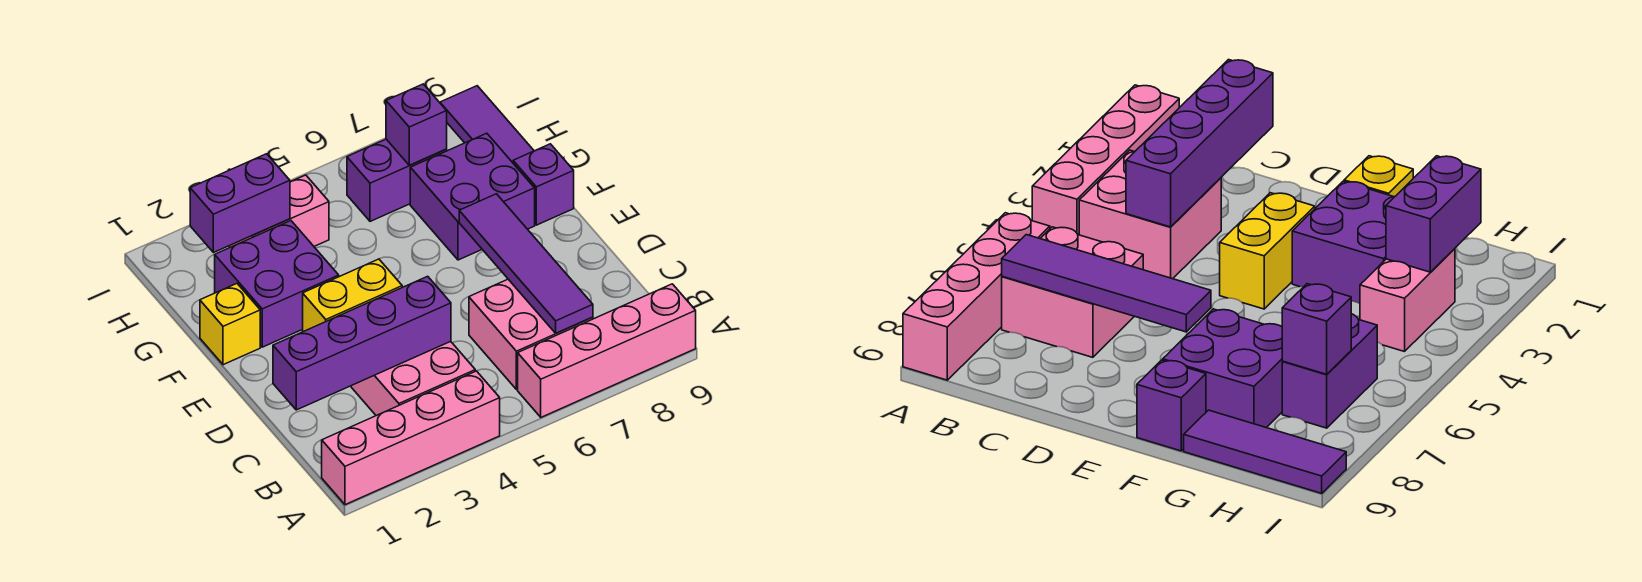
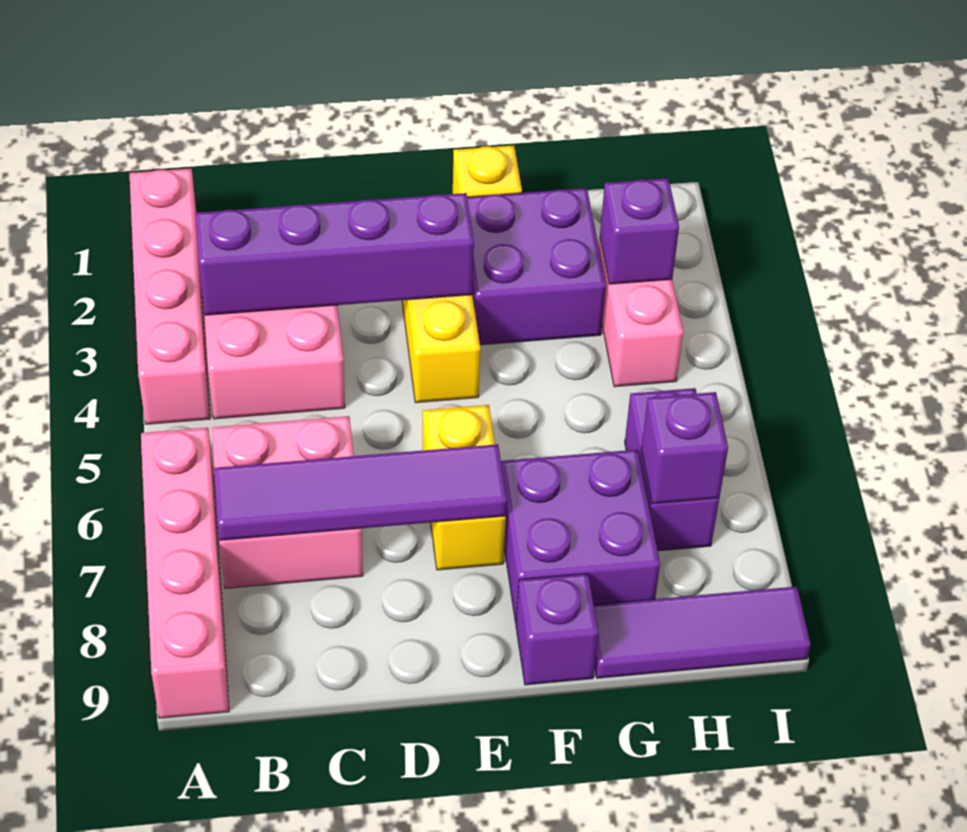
purple brick C1:C4 level 2 -> purple brick B3:E3 level 2
none -> yellow brick E6:E7 level 1
purple brick H2:H3 level 2 -> purple brick H3 level 2

